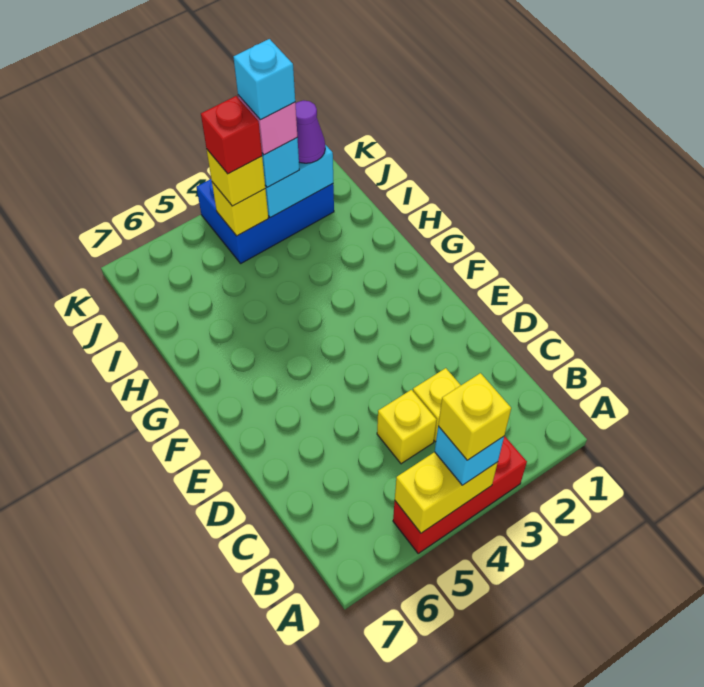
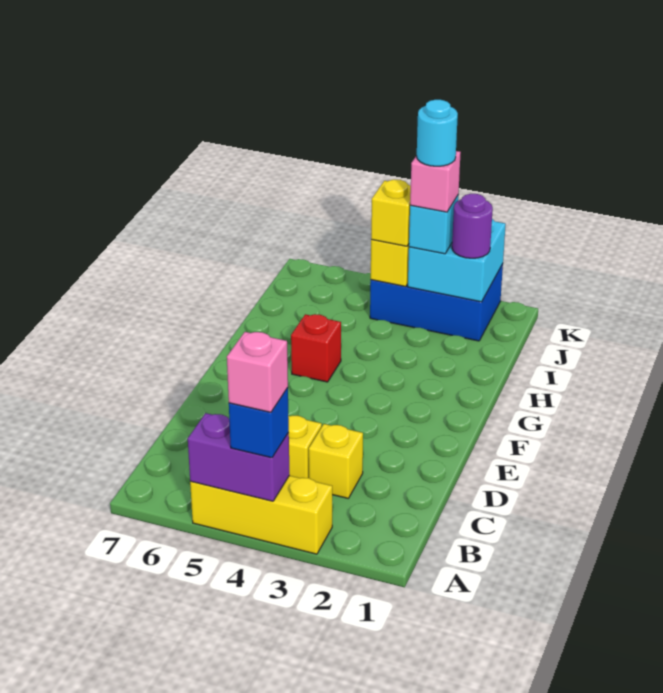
red brick A3:A5 level 1 -> yellow brick A3:A5 level 1
yellow brick A4:A5 level 2 -> purple brick A4:A5 level 2
cyan brick A4 level 3 -> blue brick A4 level 3
yellow brick A4 level 4 -> pink brick A4 level 4
purple cone J2 level 3 -> purple round brick J2 level 3
cyan brick J3 level 5 -> cyan round brick J3 level 5
red brick J4 level 4 -> red brick G5 level 1

